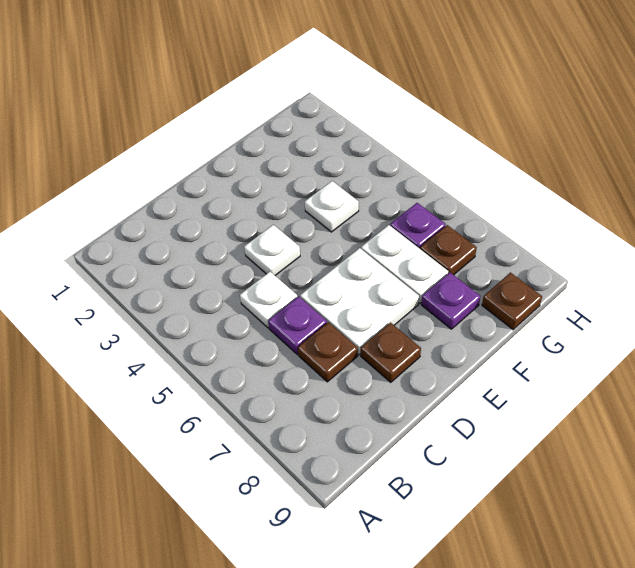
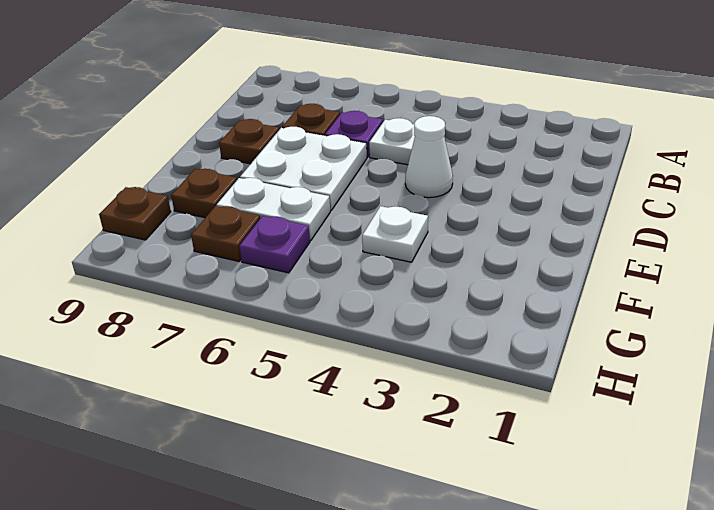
white plate D4 level 1 -> white cone D4 level 1
purple plate F8 level 1 -> brown plate F8 level 1

